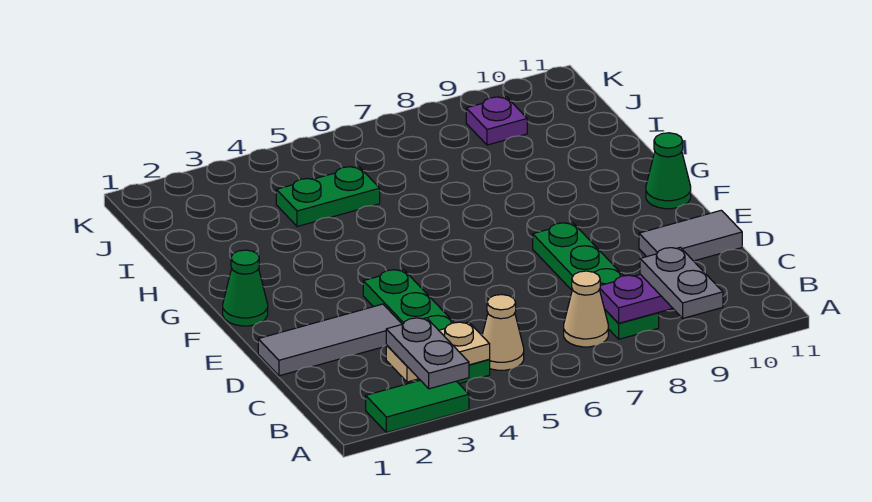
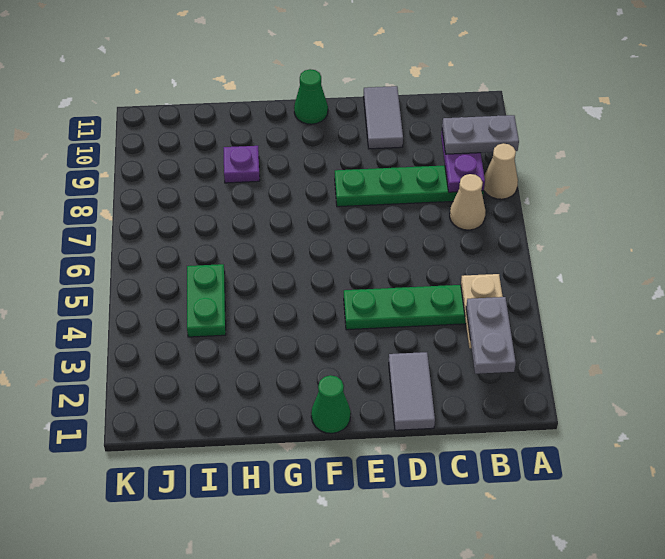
green tile A2:A3 level 1 -> none
grey plate A3:B3 level 3 -> grey plate B2:B3 level 3
tan cone B5 level 1 -> tan cone A8 level 1
grey tile D1:D3 level 1 -> grey tile D1:D2 level 1
purple plate J9 level 1 -> purple plate H9 level 1

